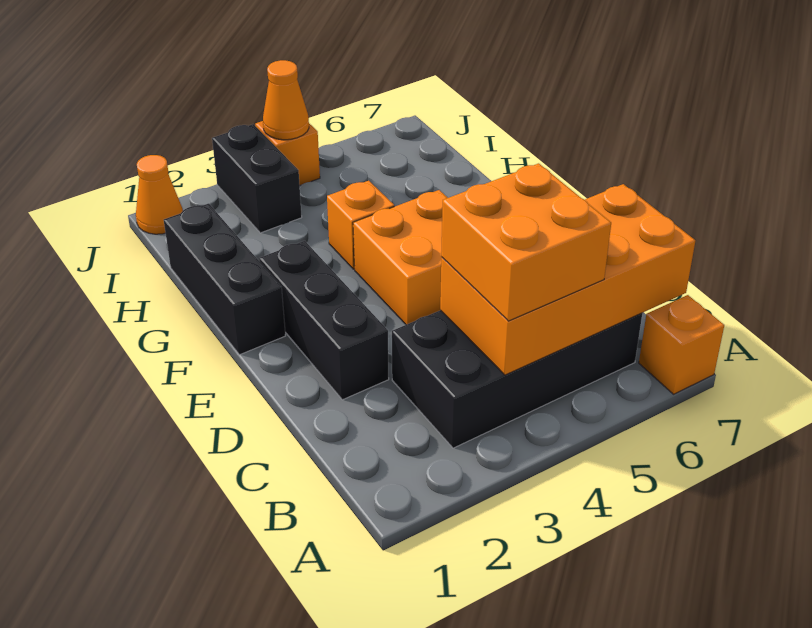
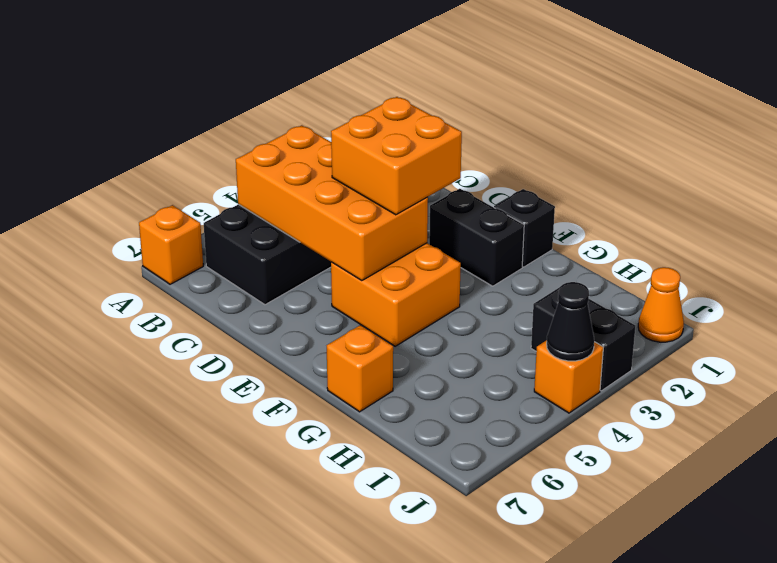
orange brick B4:C7 level 2 -> orange brick B4:E5 level 2
orange brick B4:C5 level 3 -> orange brick D3:E4 level 3
black brick D2:F2 level 1 -> black brick E2:F2 level 1
black brick F1:H1 level 1 -> black brick F1 level 1
orange brick G4 level 1 -> orange brick G7 level 1
orange cone J4 level 2 -> black cone J4 level 2

